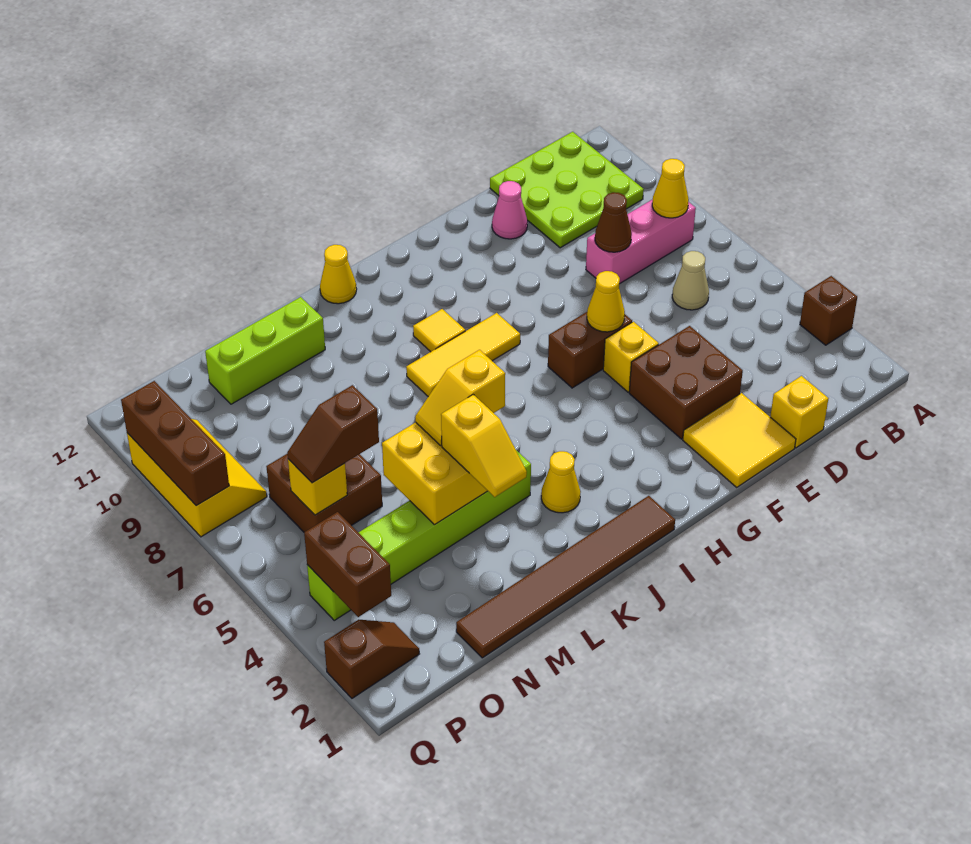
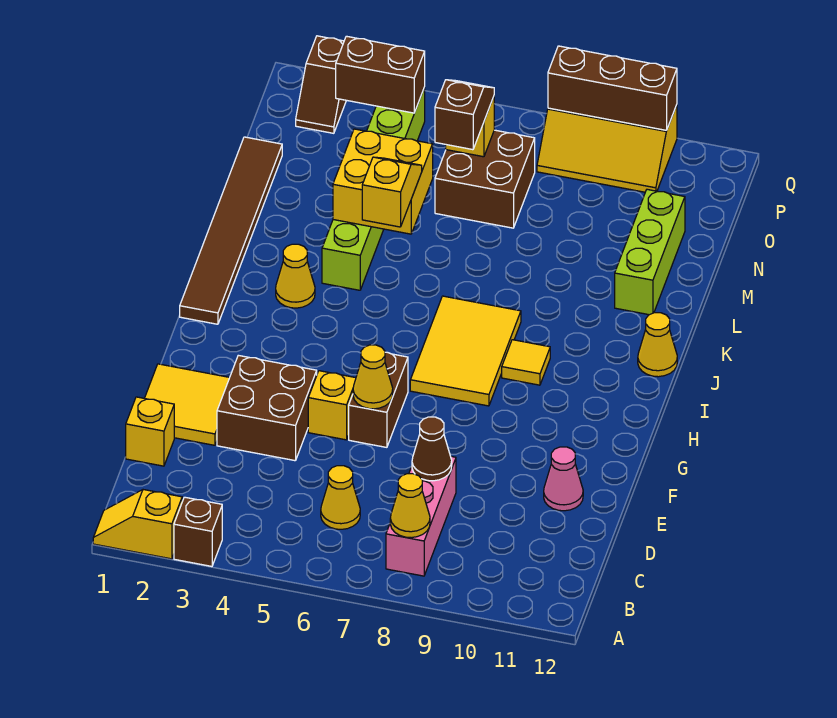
lime plate B10:D12 level 1 -> none
tan cone C6 level 1 -> yellow cone C6 level 1
yellow tile H8:J8 level 1 -> yellow tile H7:J8 level 1
yellow slope L3:L4 level 3 top 4 -> yellow slope A1:A2 level 1 top 2

